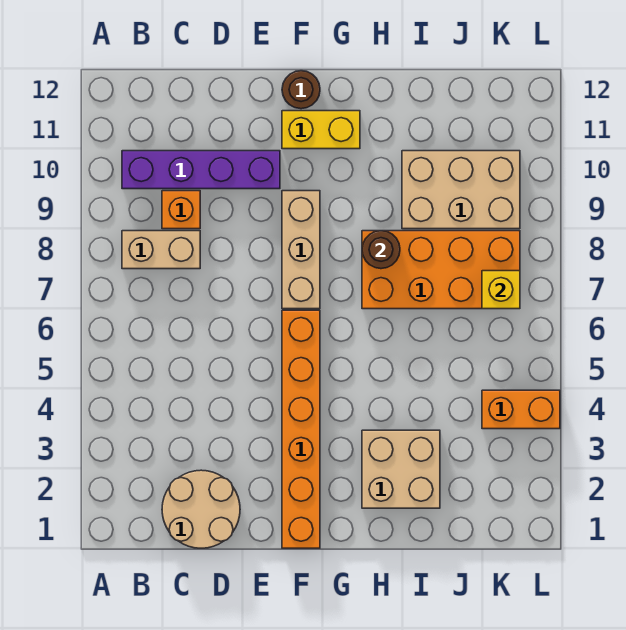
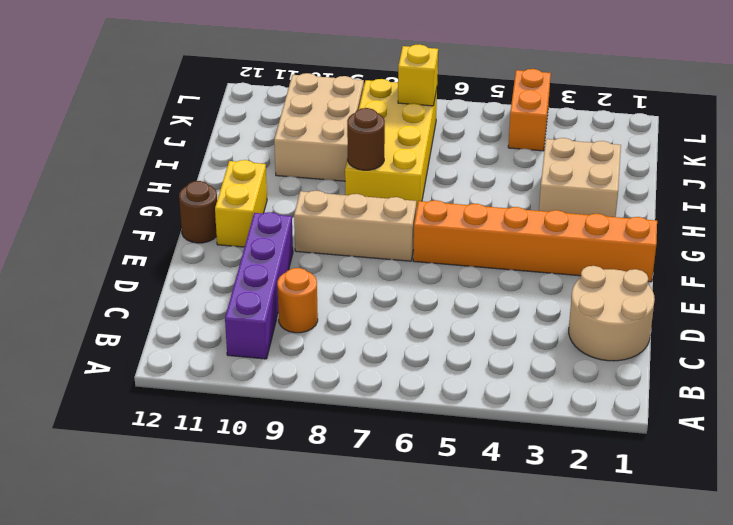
tan brick B8:C8 level 1 -> none
orange brick C9 level 1 -> orange round brick C9 level 1
orange brick H7:K8 level 1 -> yellow brick H7:K8 level 1

